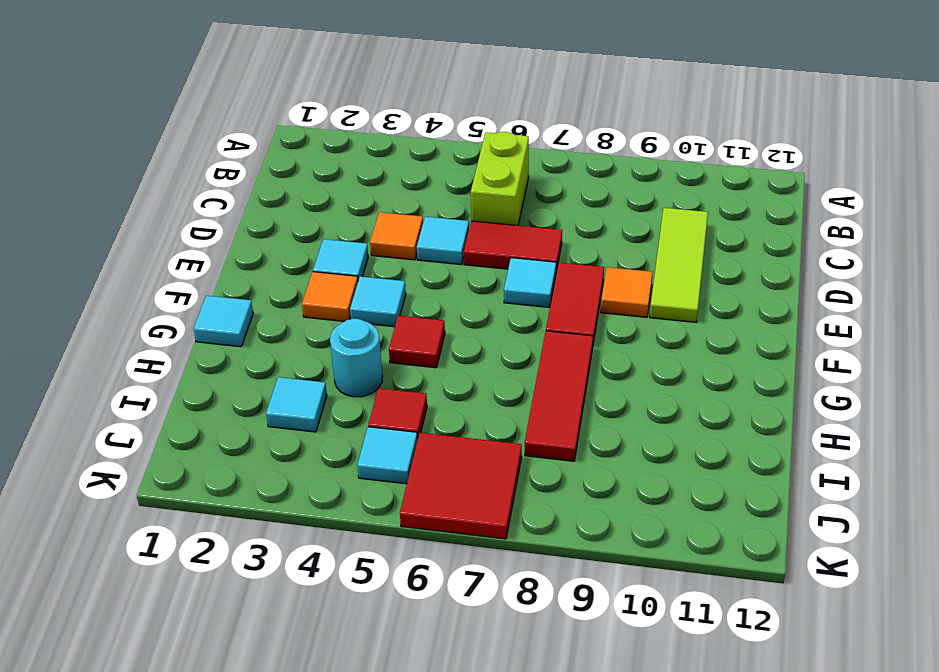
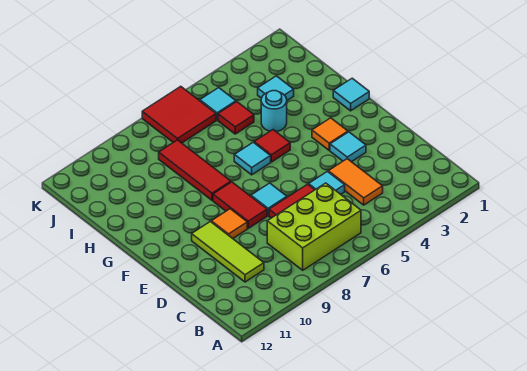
lime brick B6:C6 level 1 -> lime brick B6:C8 level 1
orange tile D4 level 1 -> orange tile C4:D4 level 1
cyan tile F4 level 1 -> cyan tile G6 level 1

